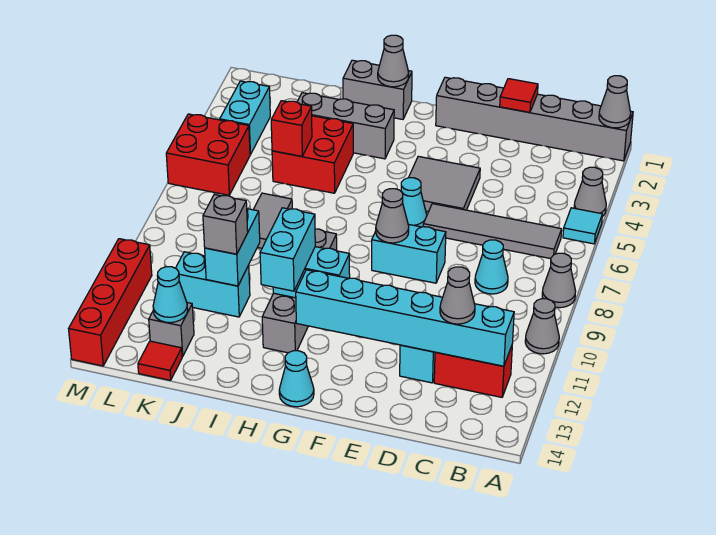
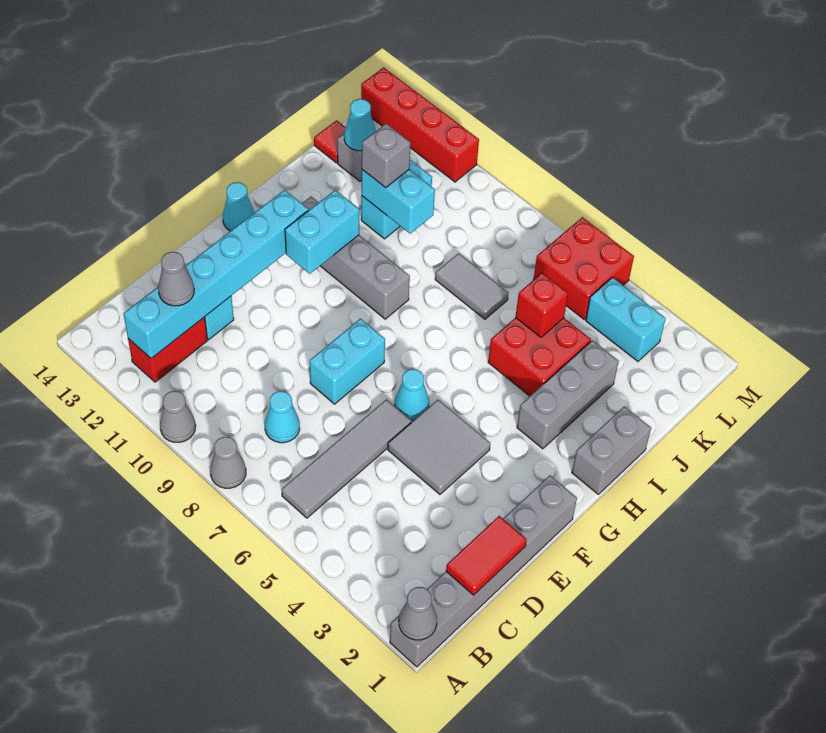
grey cone A4 level 1 -> none
cyan tile A5 level 1 -> none
red tile D1 level 2 -> red tile C1:D1 level 2
grey cone F8 level 2 -> none
grey cone H1 level 2 -> none
cyan brick H11:H12 level 3 -> none

